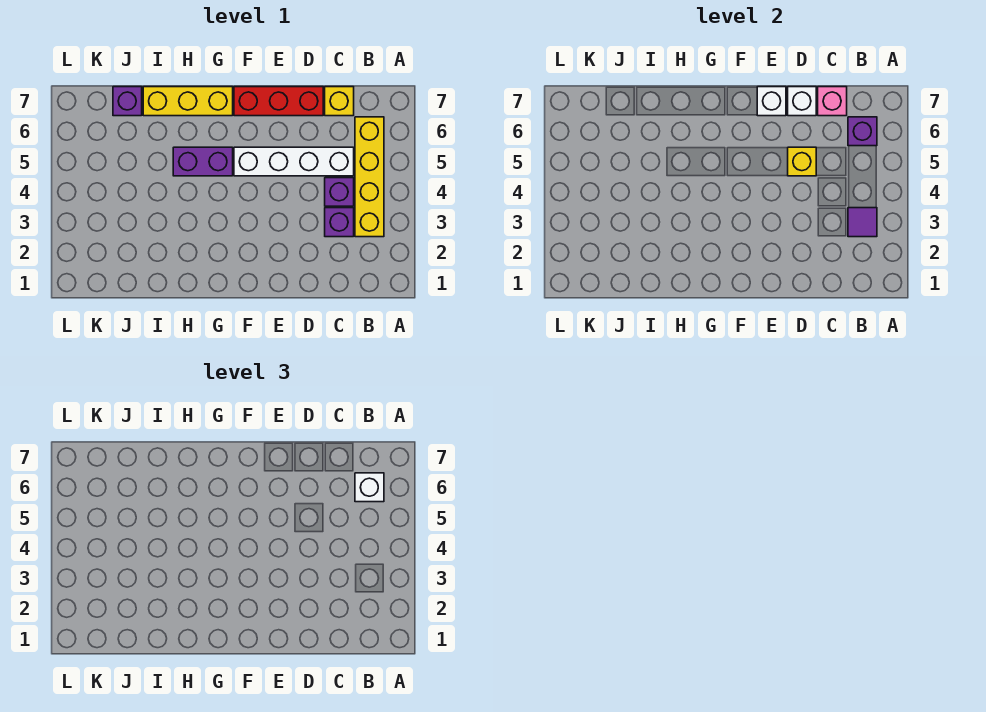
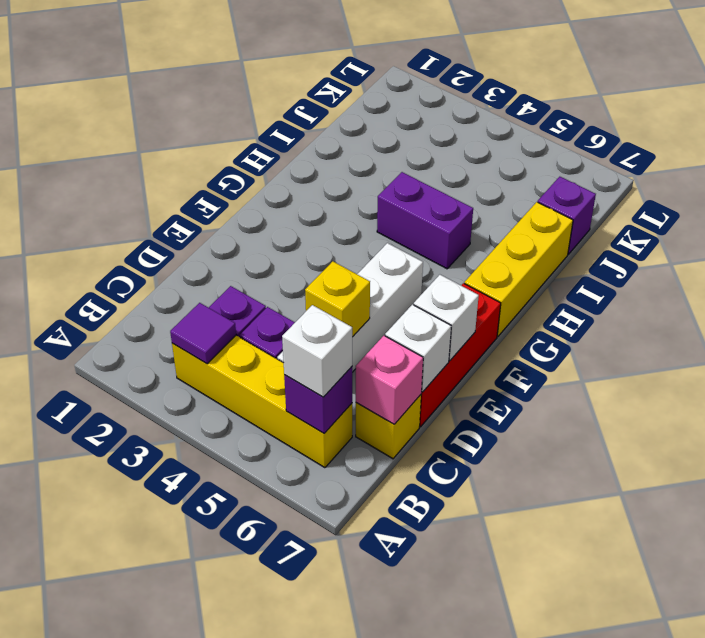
purple brick G5:H5 level 1 -> purple brick H4:H5 level 1

